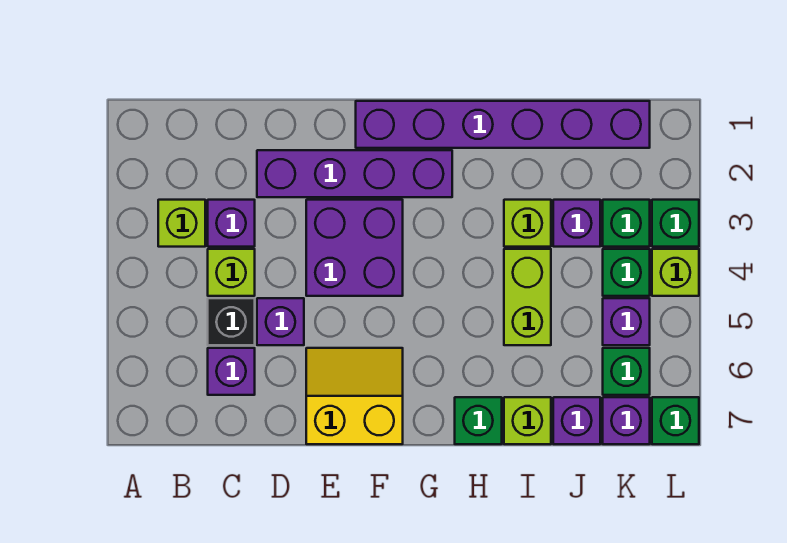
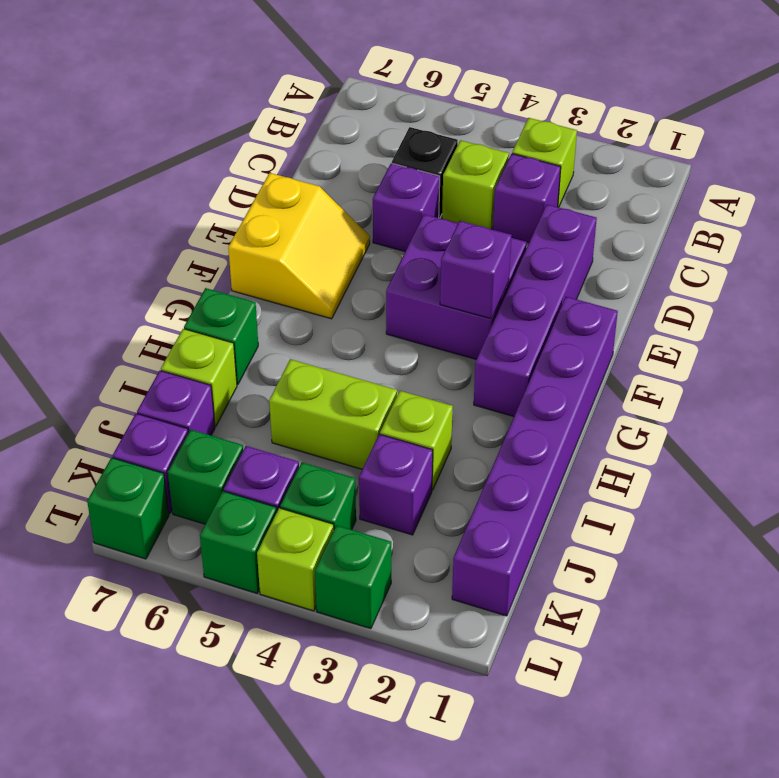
purple brick C6 level 1 -> purple brick F3 level 2
green brick K3 level 1 -> green brick L5 level 1

